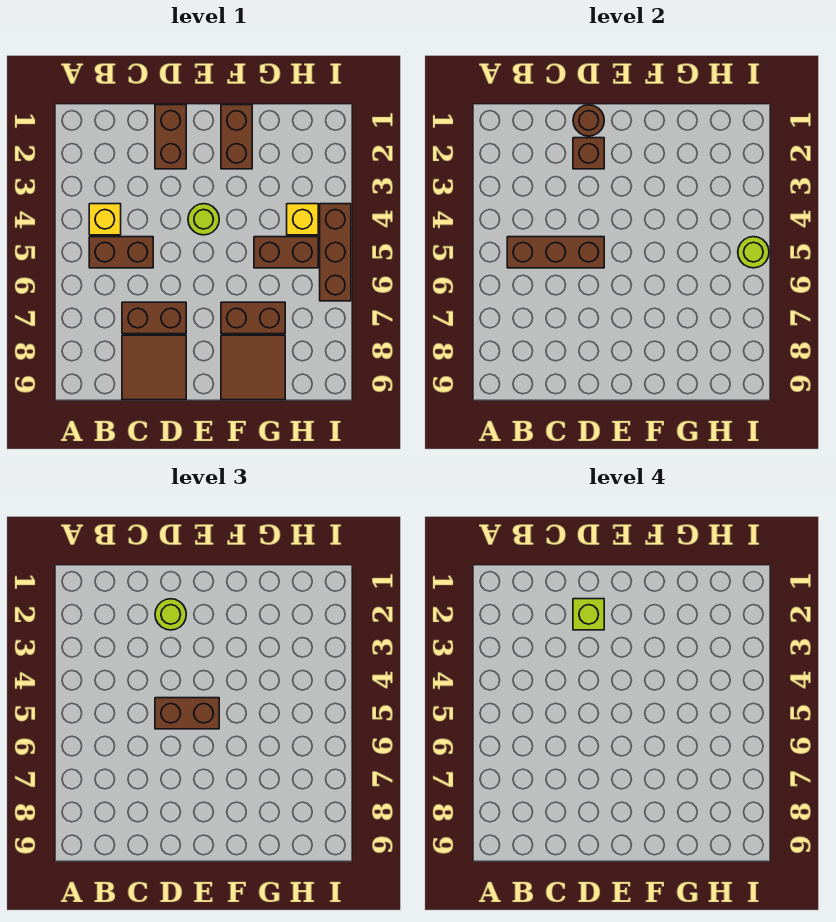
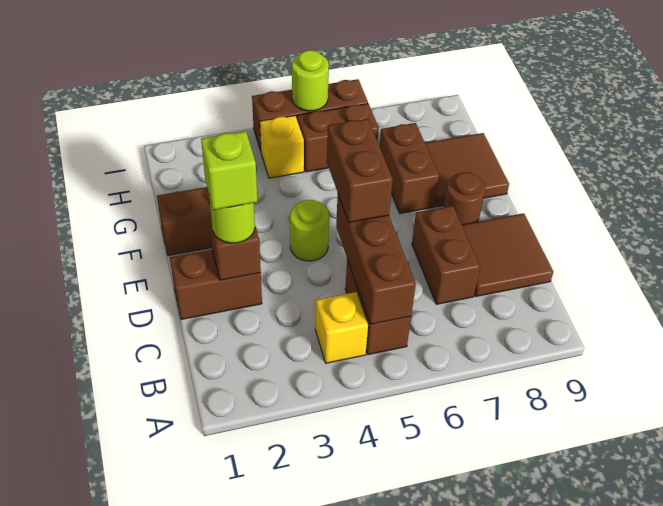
brown round brick D1 level 2 -> brown round brick E8 level 1
brown brick G5:H5 level 1 -> brown brick H5:H6 level 1

